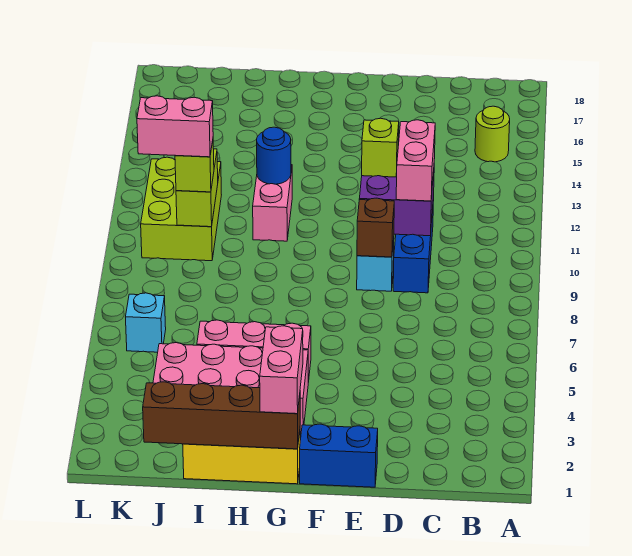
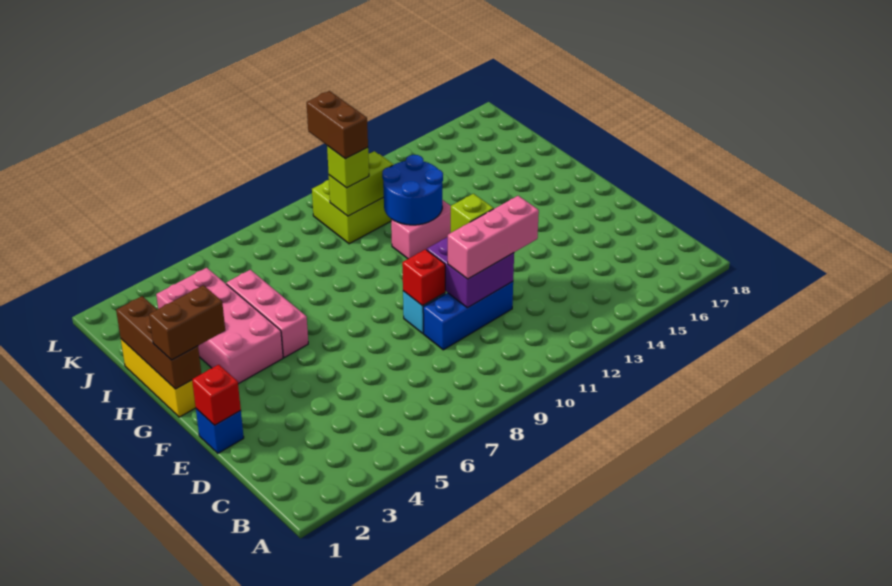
lime round brick B15 level 1 -> none
pink brick D10:D11 level 3 -> pink brick D10:D12 level 3
blue brick E1:F1 level 1 -> blue brick E1 level 1
none -> red brick E1 level 2
brown brick E9 level 2 -> red brick E9 level 2
brown brick G1:J1 level 2 -> brown brick G1:I1 level 2
pink brick G1:G2 level 3 -> brown brick G1:G2 level 3
blue round brick H12 level 2 -> blue round brick H11:I12 level 2
pink brick J10:K10 level 4 -> brown brick J10:K10 level 4
cyan brick K6 level 1 -> none

